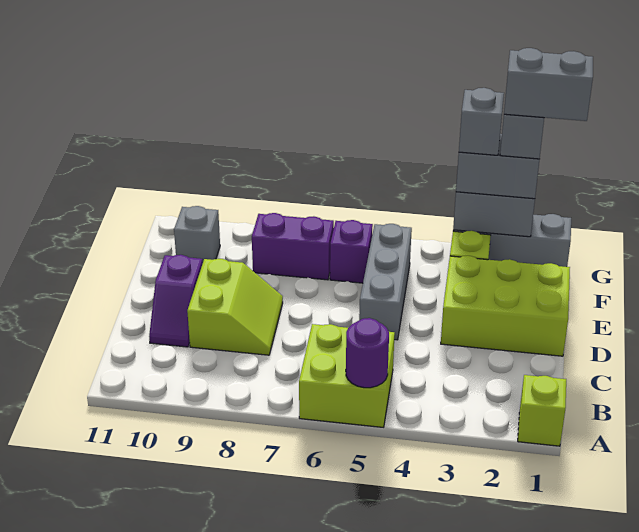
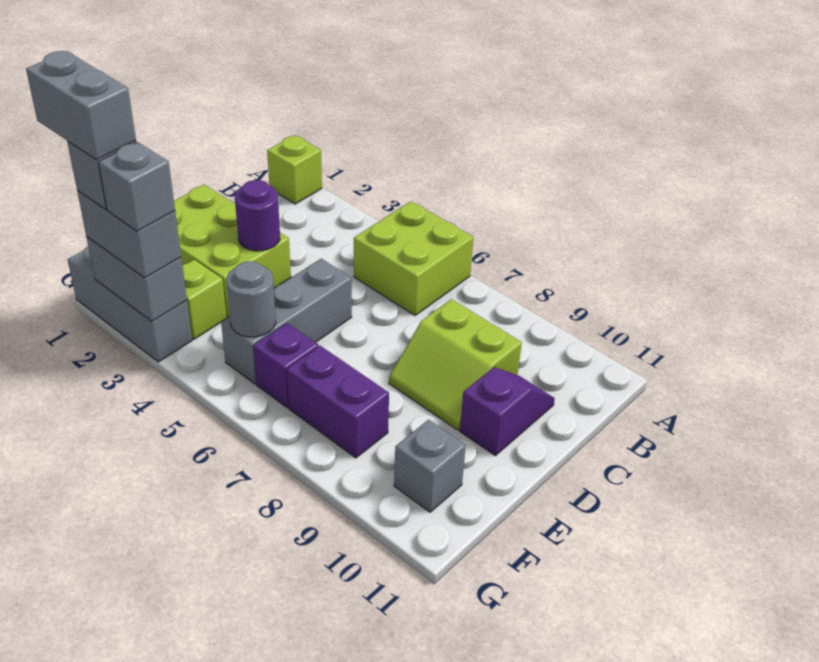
purple round brick A5 level 2 -> purple round brick D3 level 2
lime slope C8:D9 level 1 top 9 -> lime slope C8:D9 level 1 top C
none -> grey round brick F5 level 2

